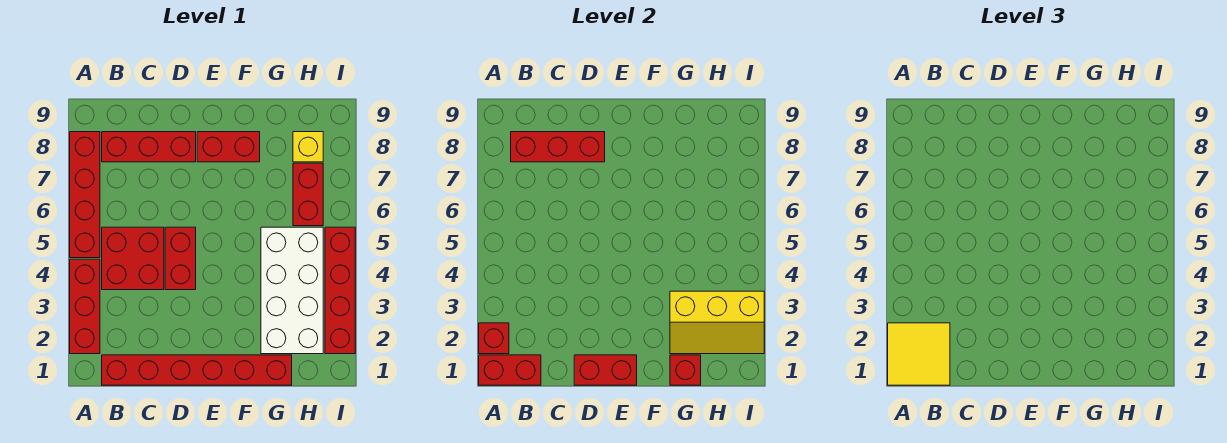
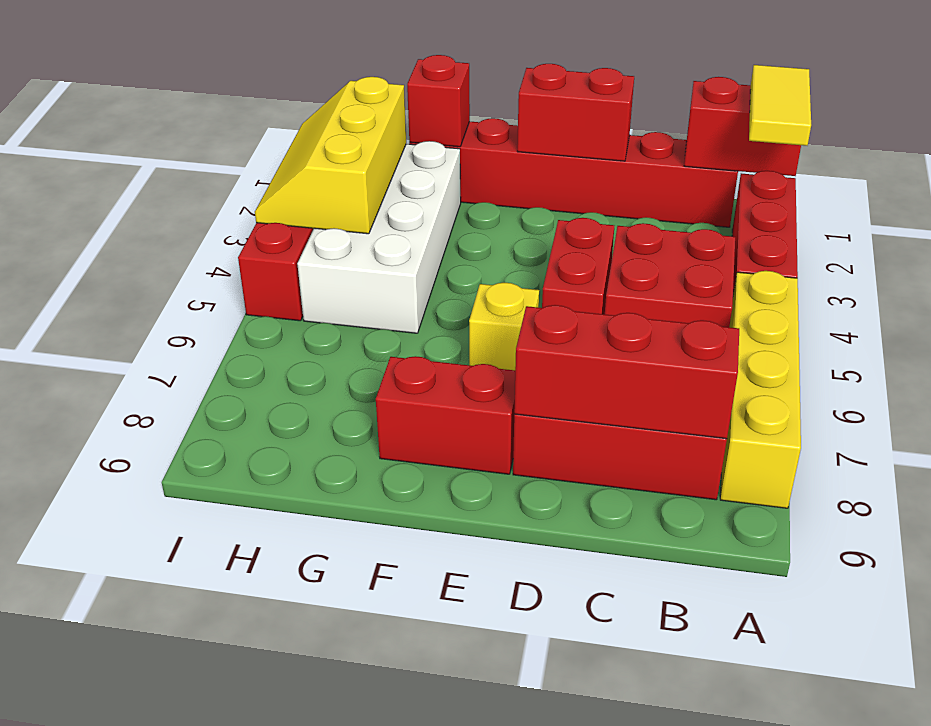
yellow tile A1:B2 level 3 -> yellow tile A1:A2 level 3
red brick A2 level 2 -> none
red brick A5:A8 level 1 -> yellow brick A5:A8 level 1
yellow slope G2:I3 level 2 top 3 -> yellow slope H2:I4 level 2 top H
red brick H6:H7 level 1 -> none
yellow brick H8 level 1 -> yellow brick E6 level 1

